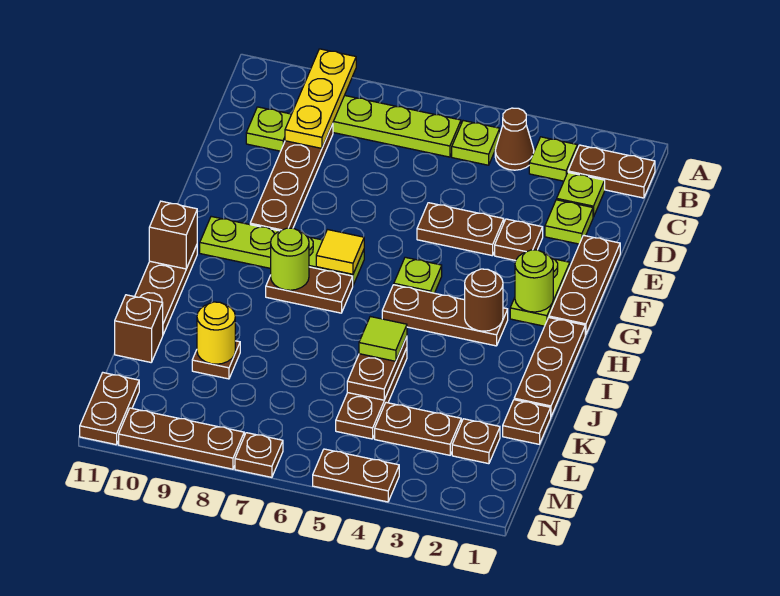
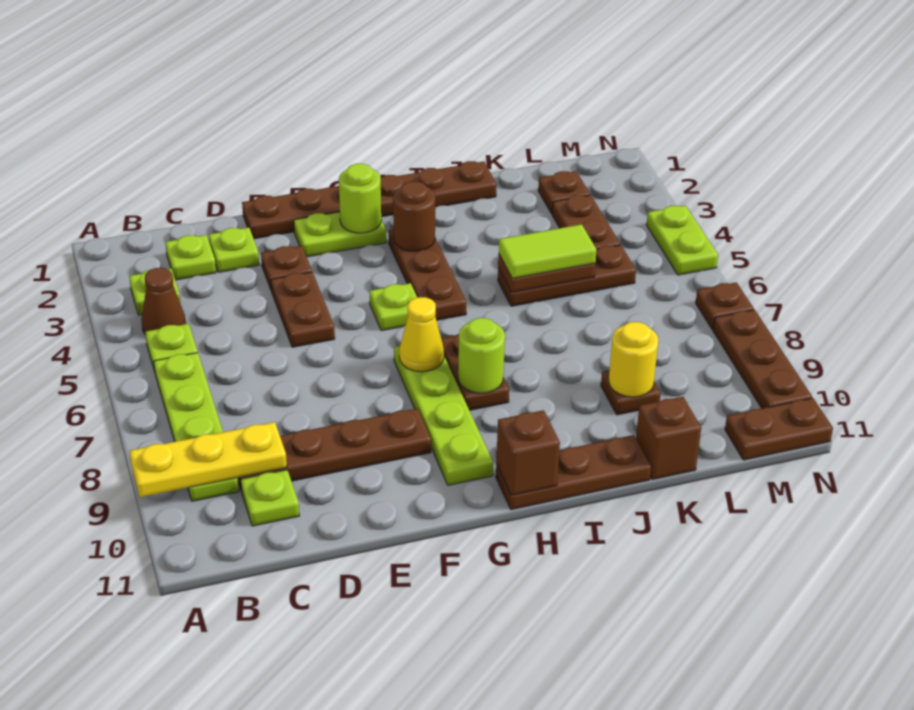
brown plate B1:B2 level 1 -> none
yellow tile G7 level 2 -> yellow cone G7 level 2
lime tile J5 level 3 -> lime tile J5:K5 level 3
brown plate K1 level 1 -> none
brown plate N4:N5 level 1 -> lime plate N4:N5 level 1

